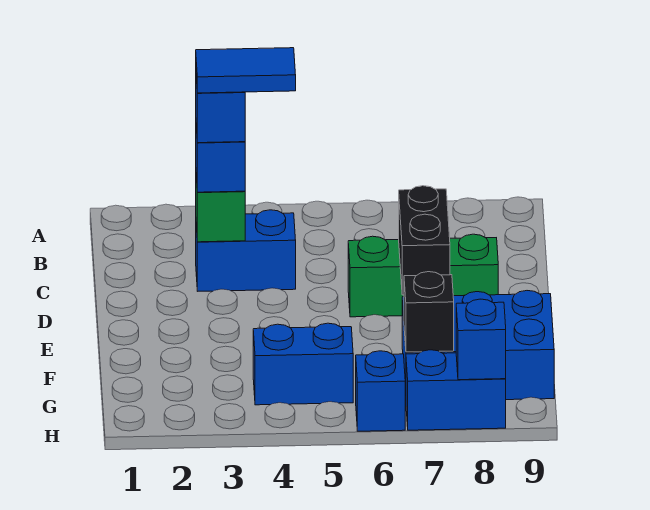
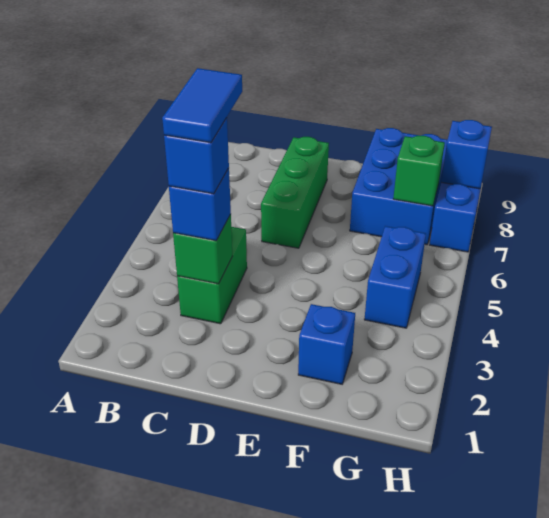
blue brick C3:C4 level 1 -> green brick C3:C4 level 1
black brick D7:E7 level 2 -> none
black brick G7 level 2 -> green brick G7 level 2
blue brick H6 level 1 -> blue brick F2 level 1

